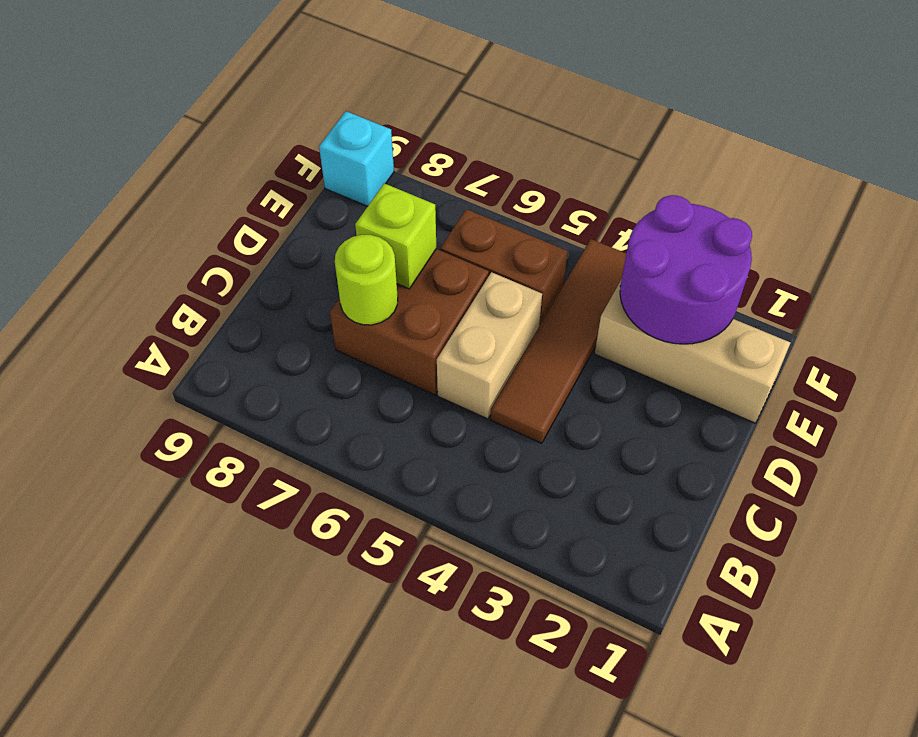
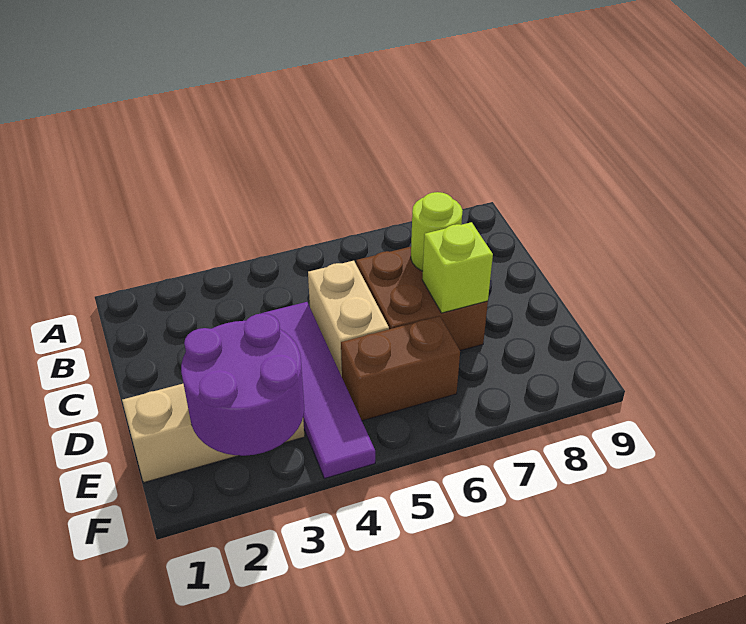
brown tile C4:F4 level 1 -> purple tile C4:F4 level 1
cyan brick F9 level 1 -> none

